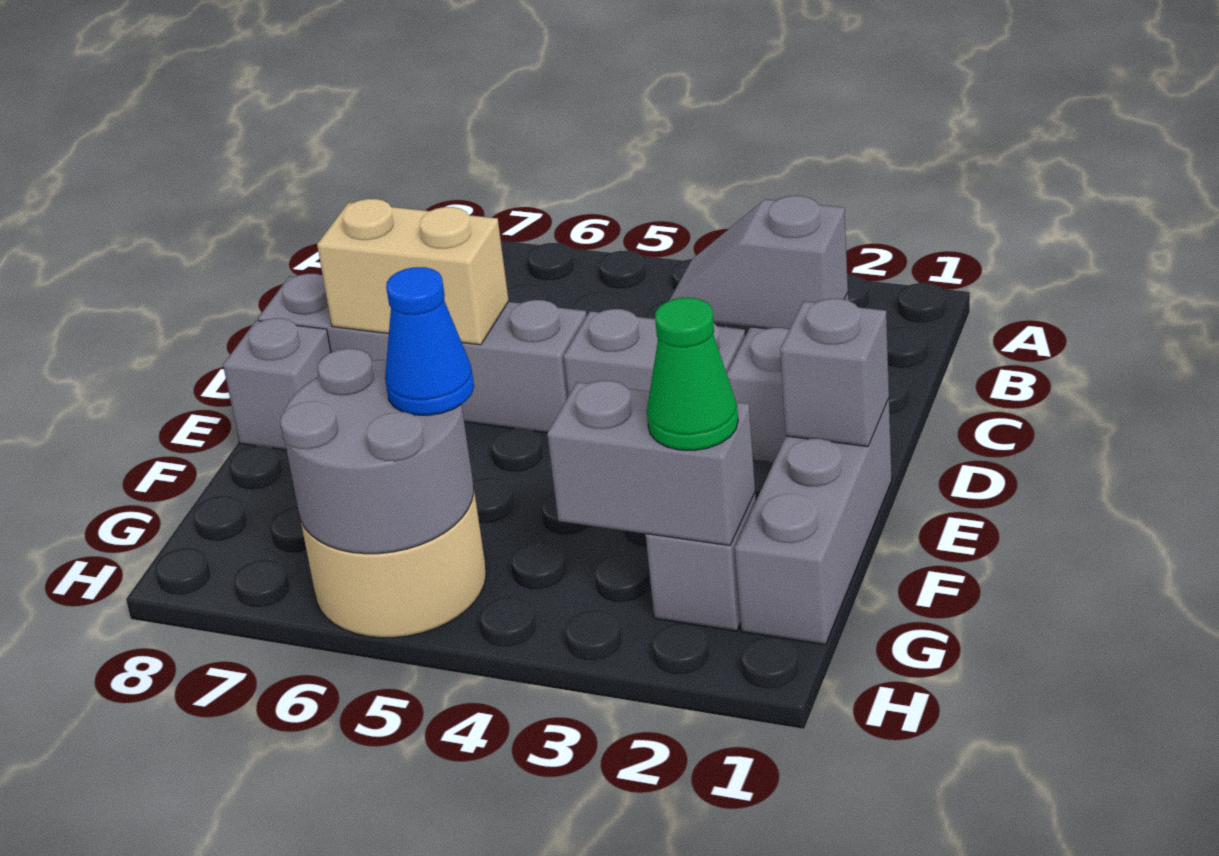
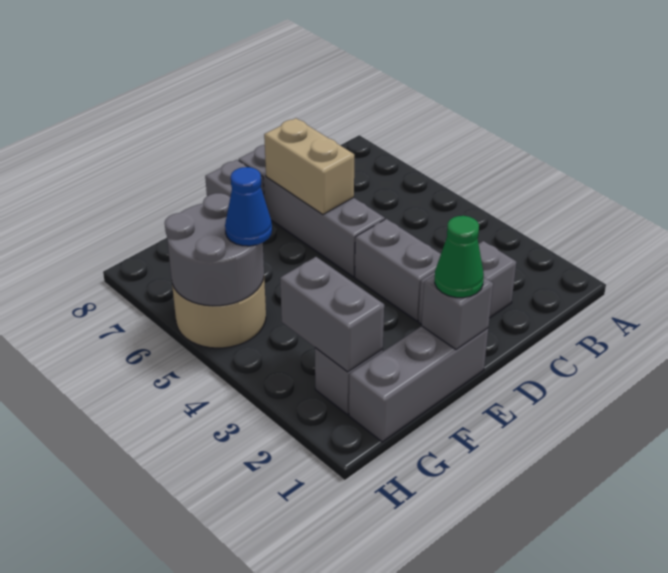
grey slope C2:C3 level 2 top 2 -> none
green cone G2 level 3 -> green cone E1 level 3

